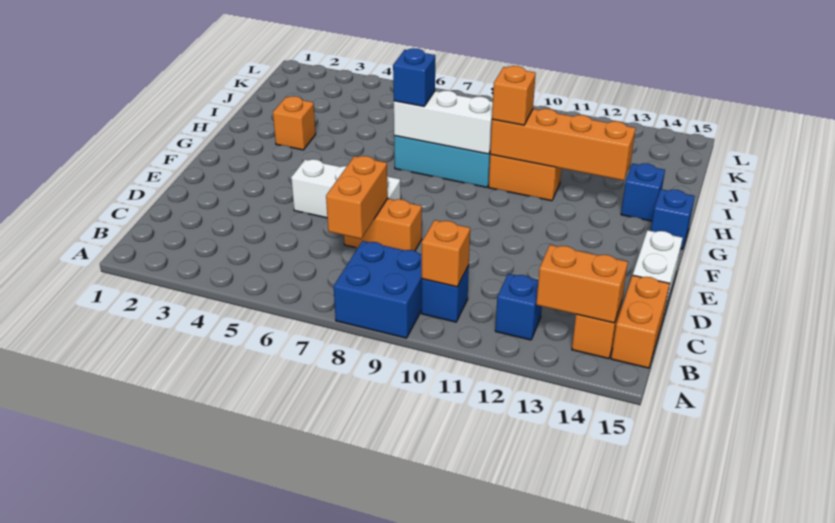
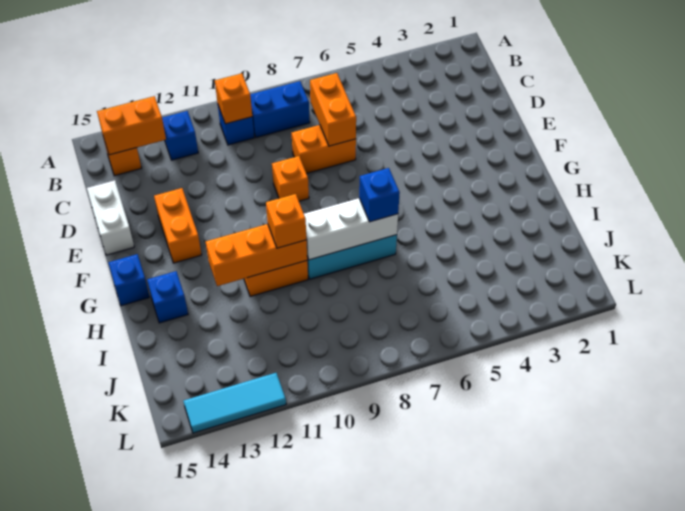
blue brick A8:B9 level 1 -> blue brick B8:B9 level 1
orange brick B15:C15 level 1 -> orange brick E13:F13 level 1
white brick E5:E7 level 1 -> none
orange brick H3 level 1 -> orange brick E9 level 1
orange brick H10:H13 level 2 -> orange brick H10:H12 level 2
none -> cyan tile L12:L14 level 1

